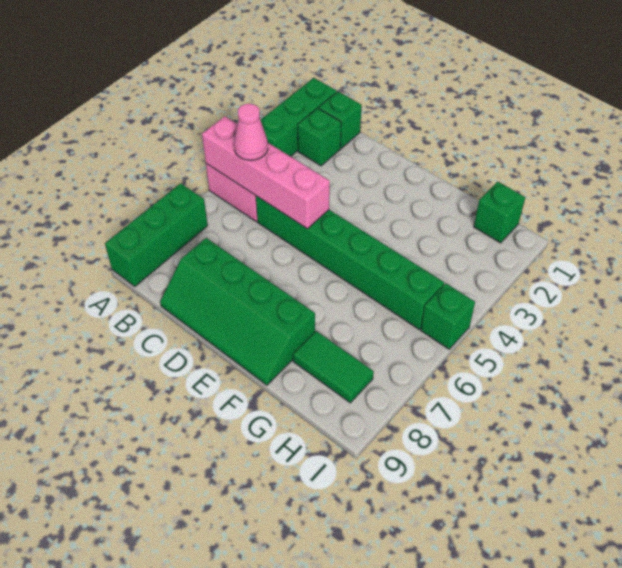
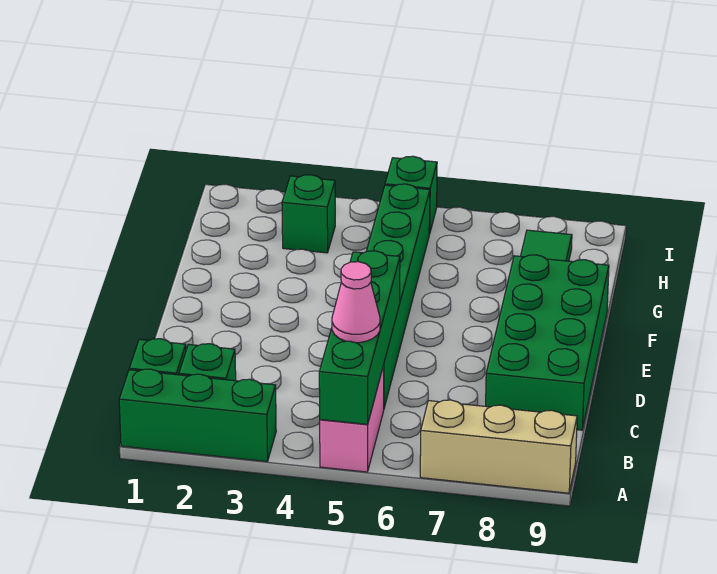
pink brick A5:D5 level 2 -> green brick A5:D5 level 2
green brick A7:A9 level 1 -> tan brick A7:A9 level 1
green slope C8:F9 level 1 top 8 -> green brick C8:F9 level 1
green brick H1 level 1 -> green brick H3 level 1

